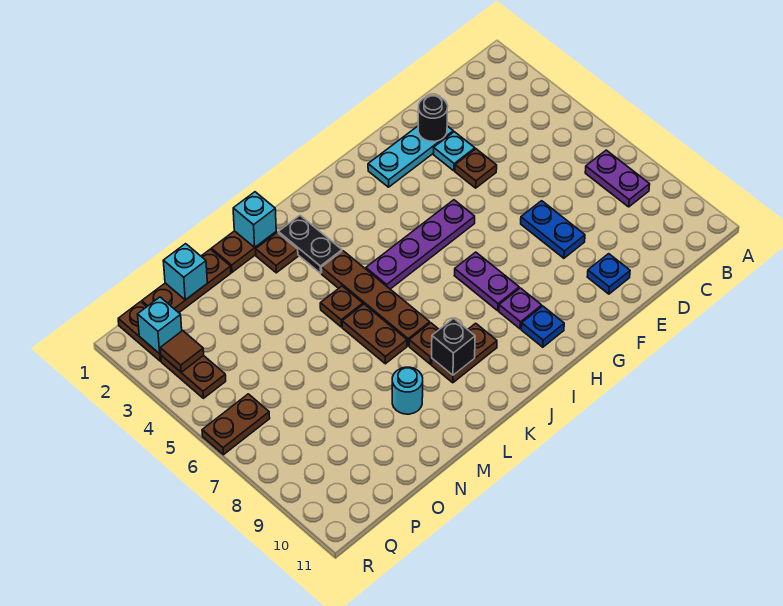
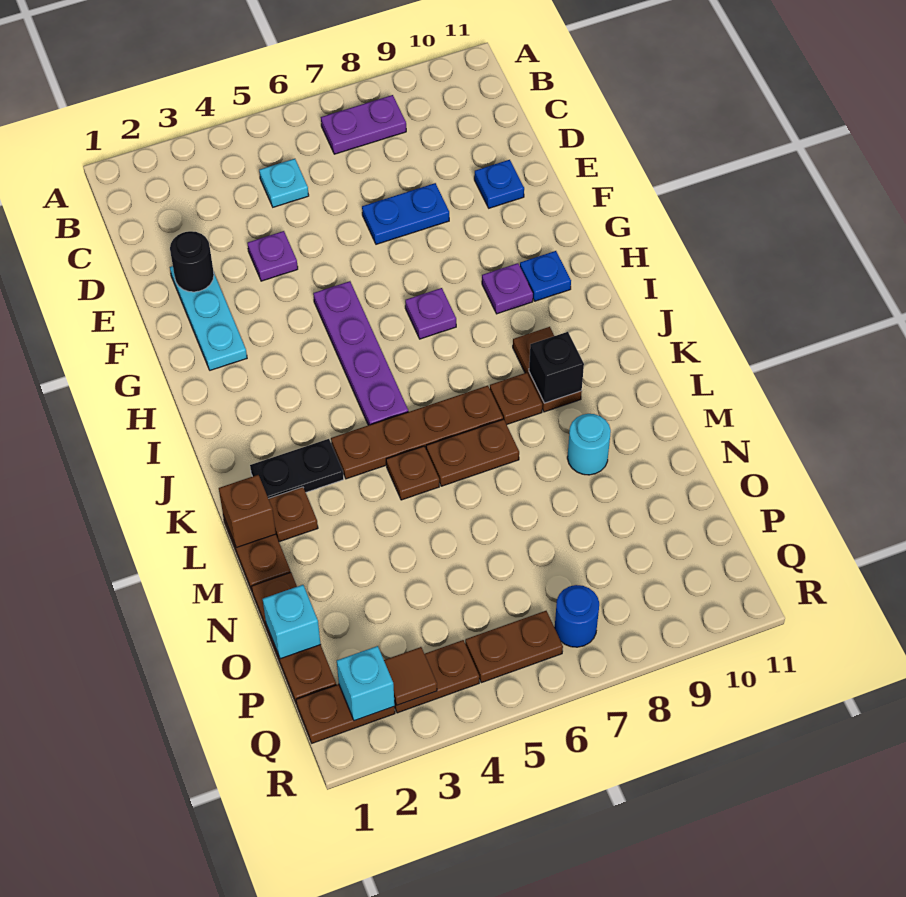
cyan plate E3 level 1 -> cyan plate C5 level 1
brown plate E4 level 1 -> purple plate E4 level 1
purple plate H7:H8 level 1 -> purple plate H7 level 1
cyan brick L1 level 2 -> brown brick L1 level 2
brown plate Q6:R6 level 1 -> brown plate Q5:Q6 level 1
none -> blue round brick Q7 level 1

